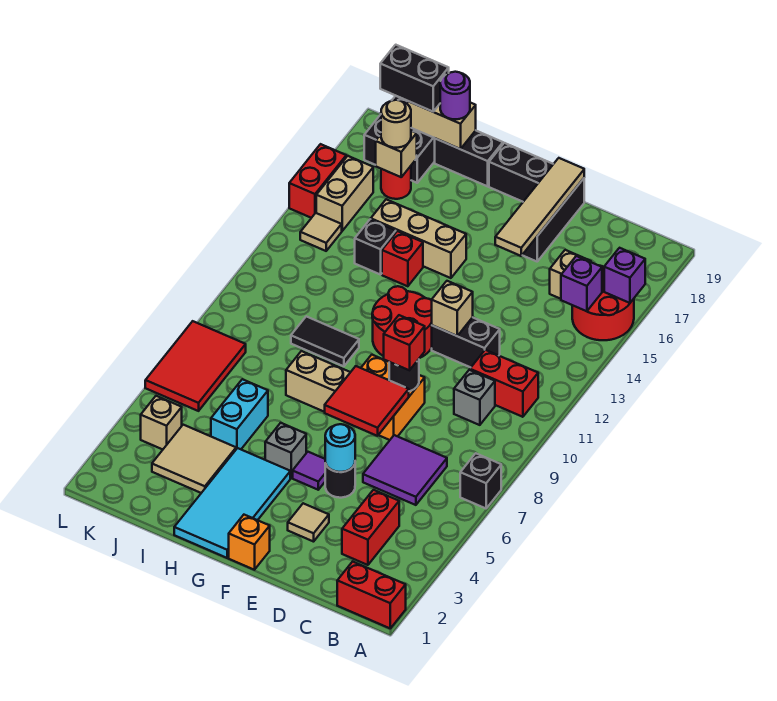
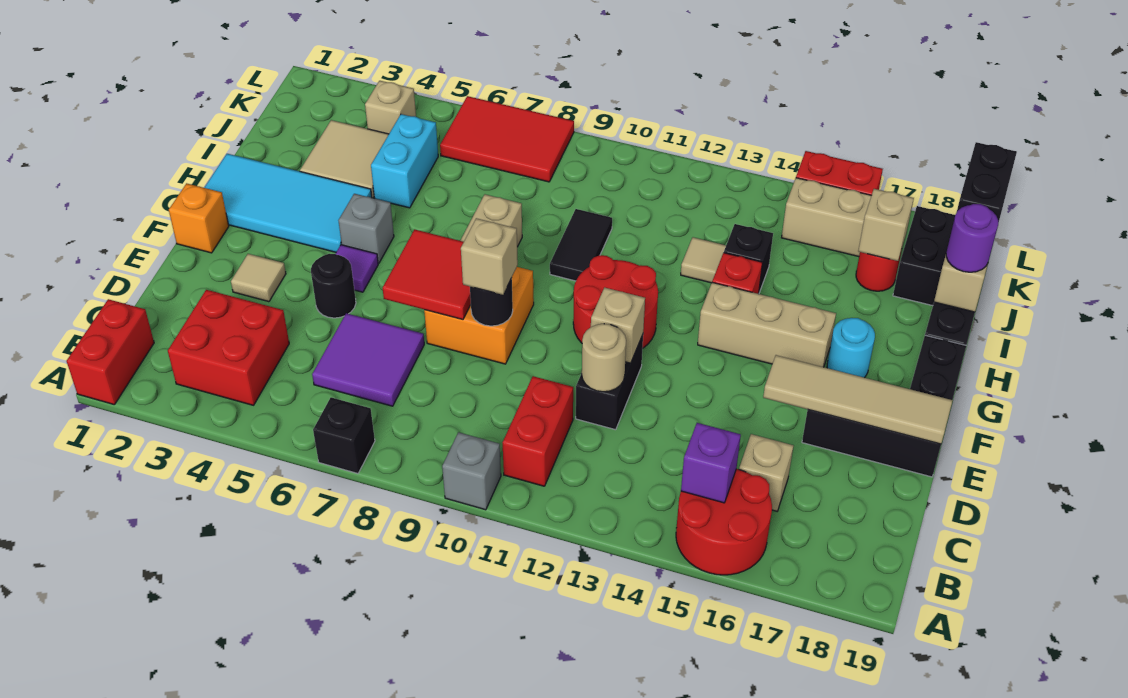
purple brick A16 level 2 -> none
red brick C3:C4 level 1 -> red brick B3:C4 level 1
grey brick C10 level 1 -> grey brick A10 level 1
cyan round brick E5 level 2 -> cyan round brick G17 level 1
red brick E9 level 3 -> tan brick E9 level 3
tan brick G15:I15 level 1 -> tan brick G14:G16 level 1
cyan brick I5:I6 level 1 -> cyan brick I5:J5 level 1
tan round brick J17 level 3 -> tan round brick D12 level 2
tan tile K14 level 1 -> tan tile I13 level 1

